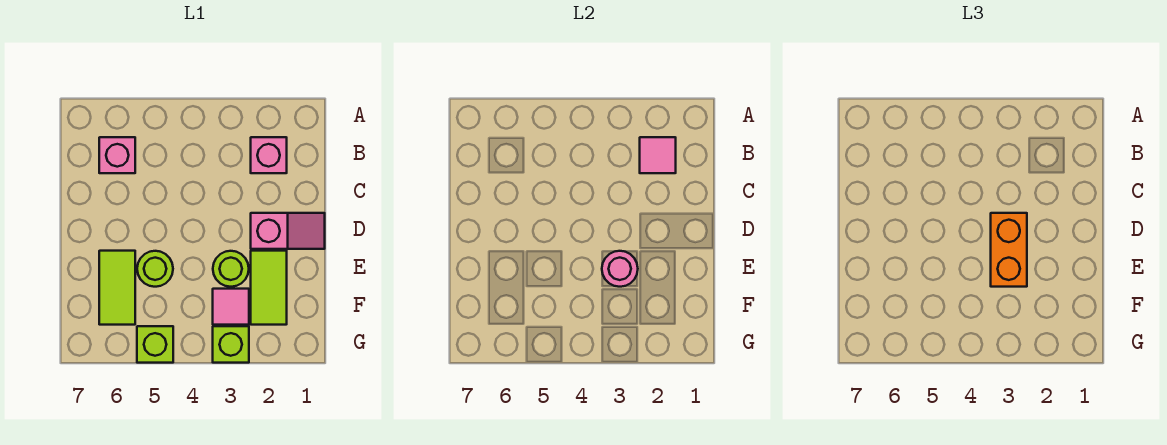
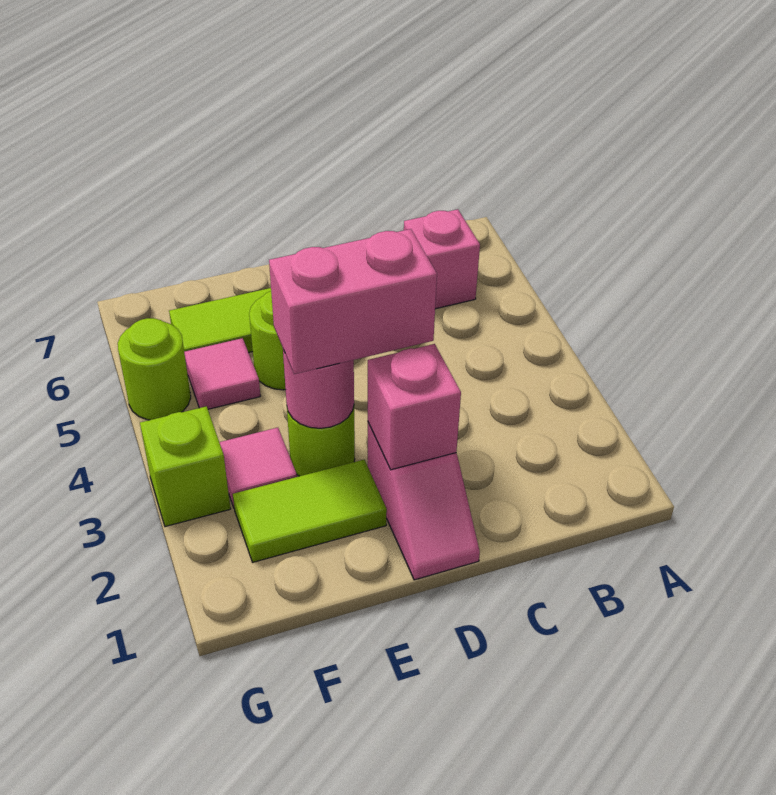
pink brick B2 level 1 -> pink brick D2 level 2
pink tile B2 level 2 -> pink tile F5 level 1
orange brick D3:E3 level 3 -> pink brick D3:E3 level 3
lime brick G5 level 1 -> lime round brick G5 level 1

